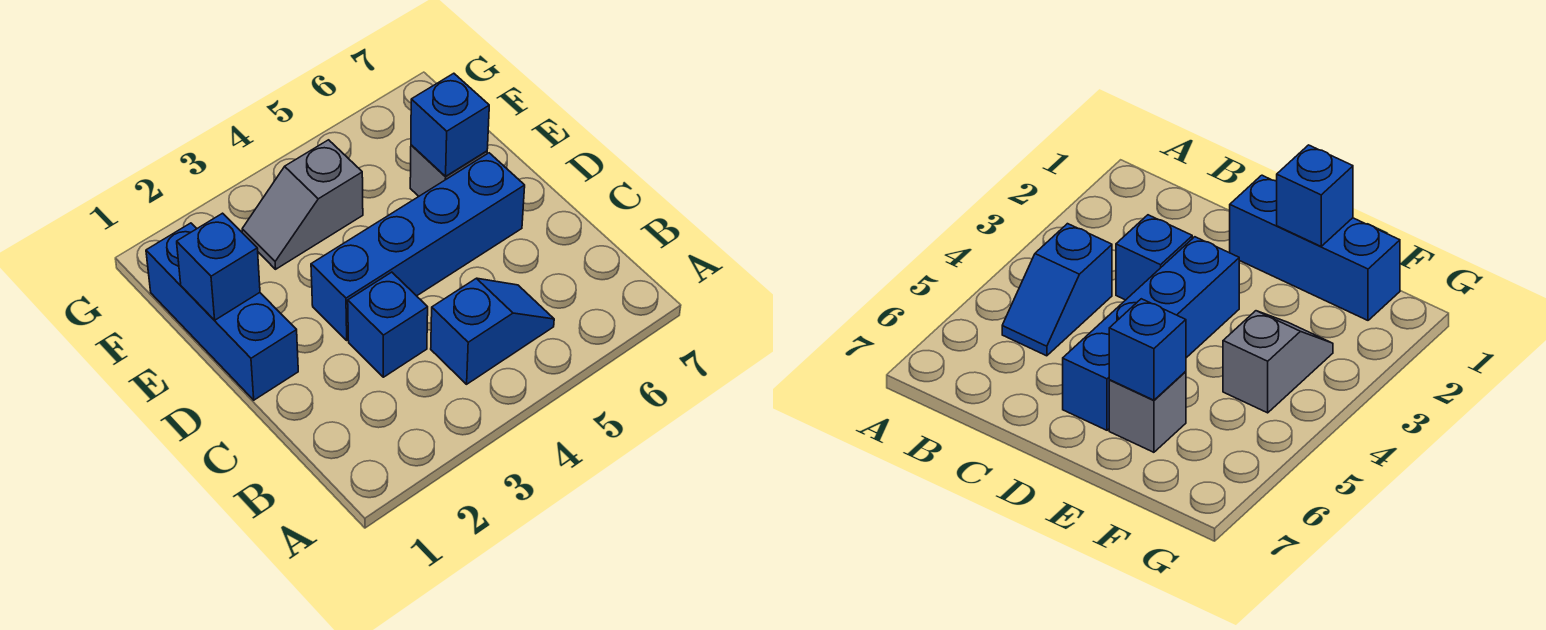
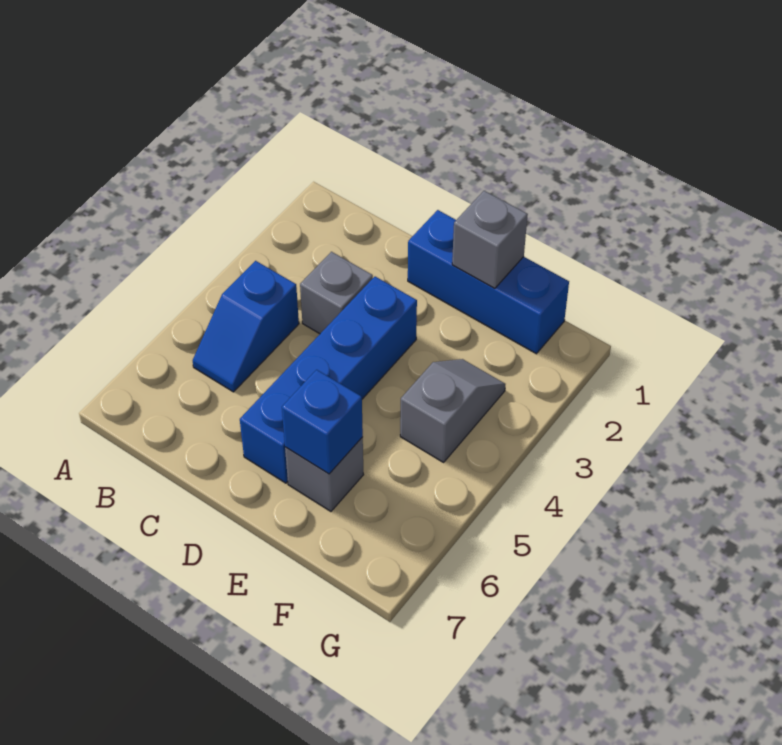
blue brick C3 level 1 -> grey brick C3 level 1
blue brick E1 level 2 -> grey brick E1 level 2

